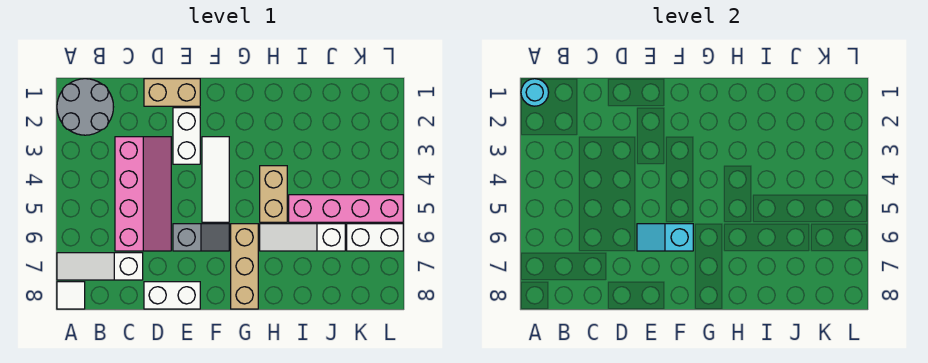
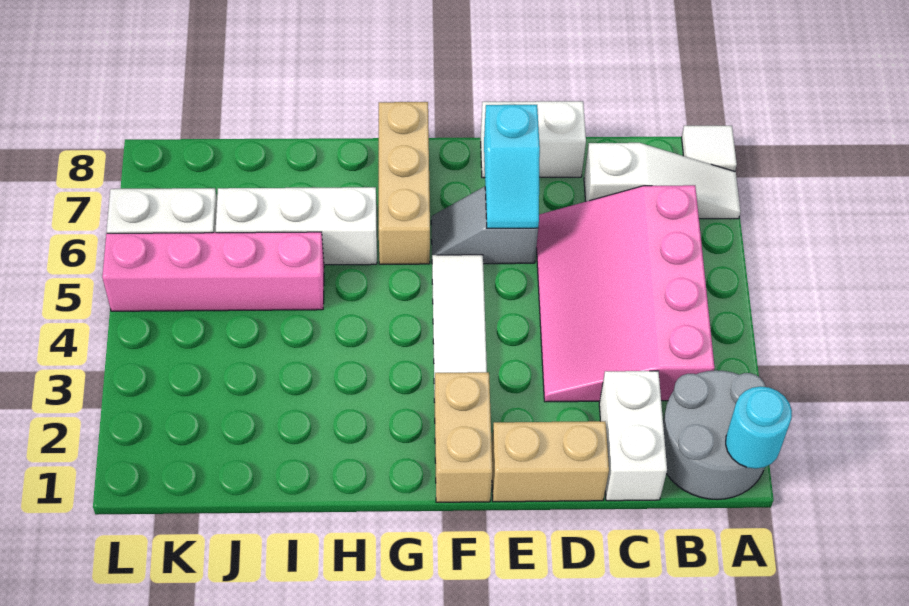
pink slope C3:D6 level 1 top C -> pink slope B3:D6 level 1 top B
white brick E2:E3 level 1 -> white brick C1:C2 level 1
cyan slope E6:F6 level 2 top F -> cyan slope E6:E7 level 2 top 7
tan brick H4:H5 level 1 -> tan brick F1:F2 level 1
white slope H6:J6 level 1 top J -> white brick H6:J6 level 1

